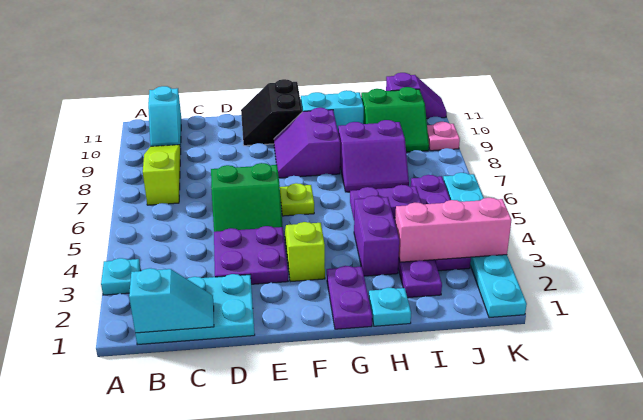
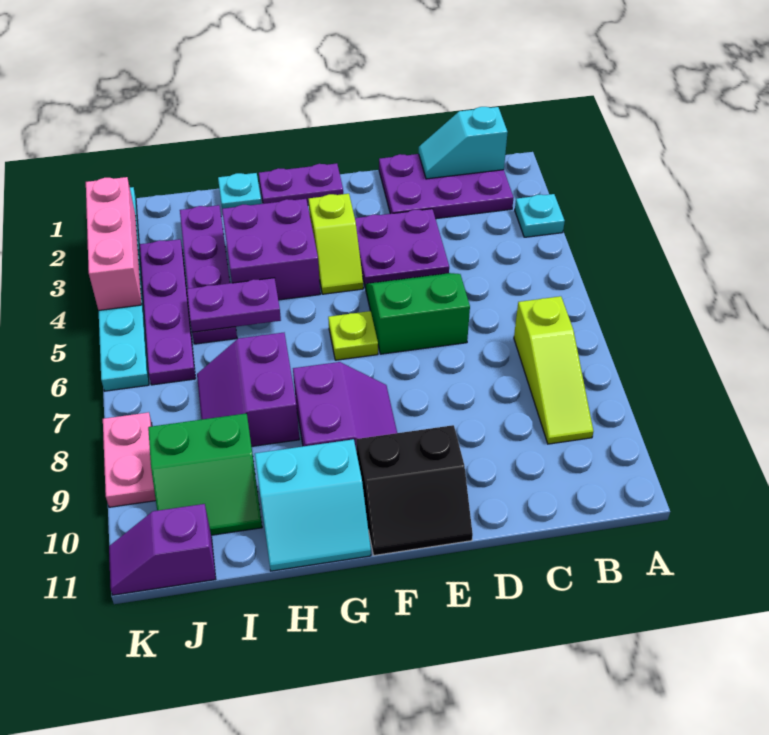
cyan plate B1:D2 level 1 -> purple plate B1:D2 level 1
cyan slope B10:B11 level 1 top 11 -> none
black slope E10:F11 level 1 top F -> black slope E10:F11 level 1 top 10
purple plate G1:G2 level 1 -> purple plate F1:G1 level 1
purple brick H3:H4 level 1 -> purple brick G3:H4 level 1
purple slope H7:I8 level 1 top 8 -> purple slope H7:I8 level 1 top H
pink brick I3:K3 level 2 -> pink brick K2:K4 level 2
green slope I9:J10 level 1 top 10 -> green slope I9:J10 level 1 top 9
pink plate K9 level 1 -> pink plate K8:K9 level 1

